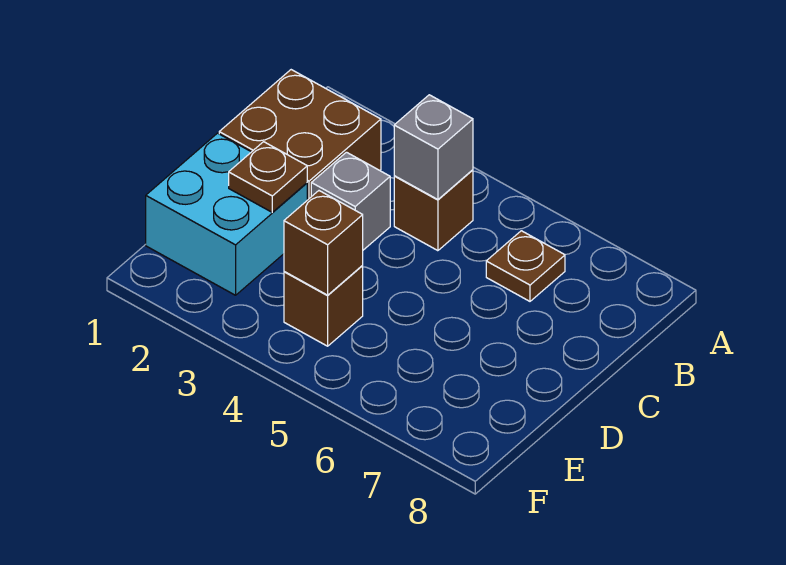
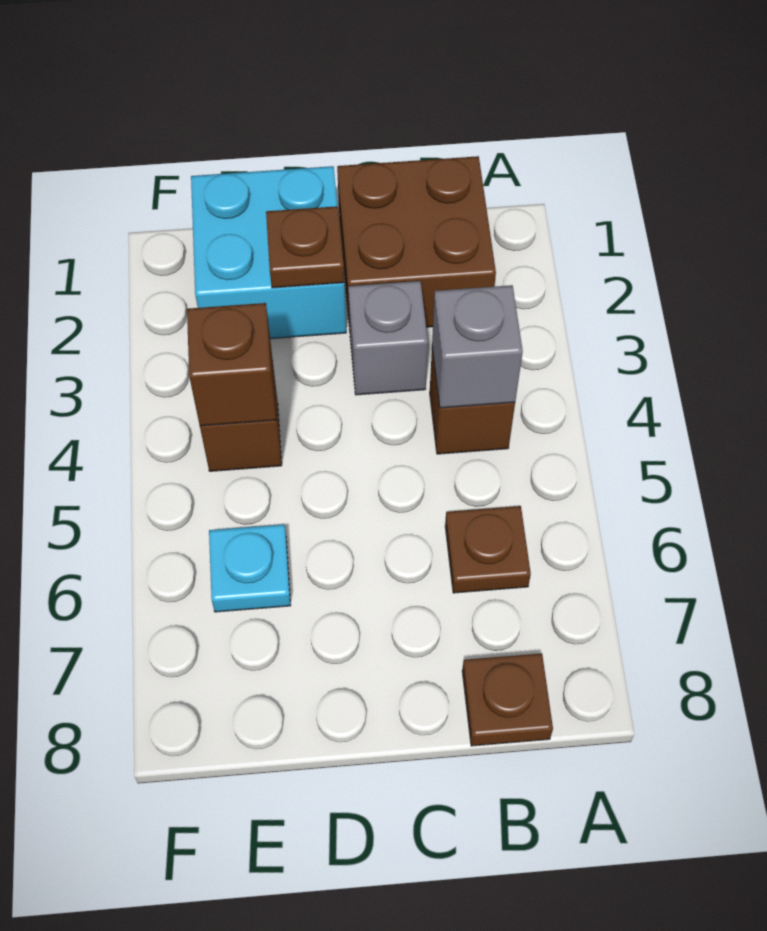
none -> brown plate B8 level 1
none -> cyan plate E6 level 1

